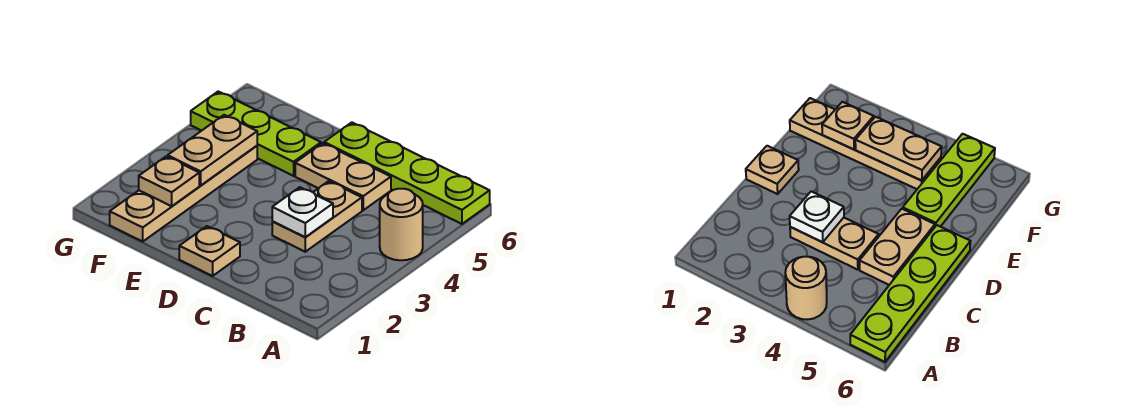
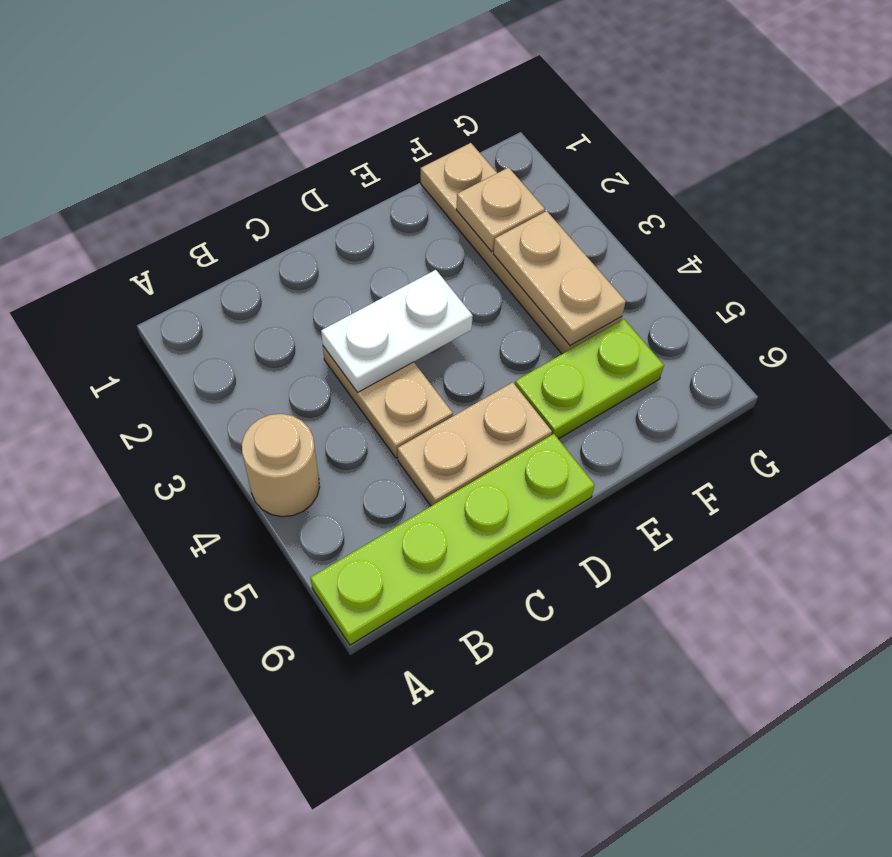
white plate C3 level 2 -> white plate C3:D3 level 2
tan plate D1 level 1 -> none
lime plate E5:G5 level 1 -> lime plate E5:F5 level 1

